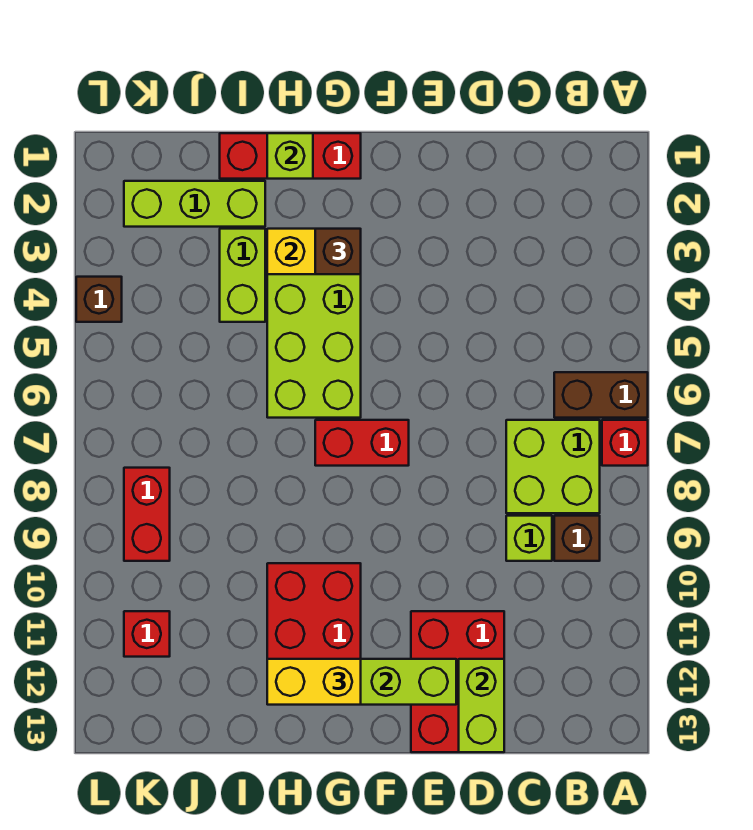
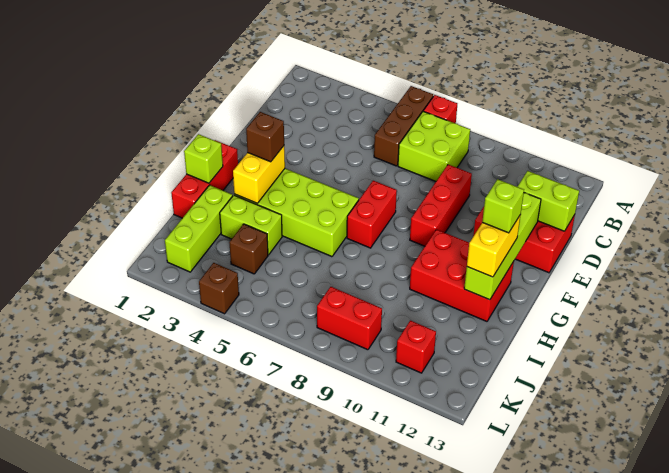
brown brick A6:B6 level 1 -> brown brick A6:C6 level 1
brown brick B9 level 1 -> brown brick J4 level 1
lime brick C9 level 1 -> lime brick G12 level 4
none -> red brick D9:F9 level 1

